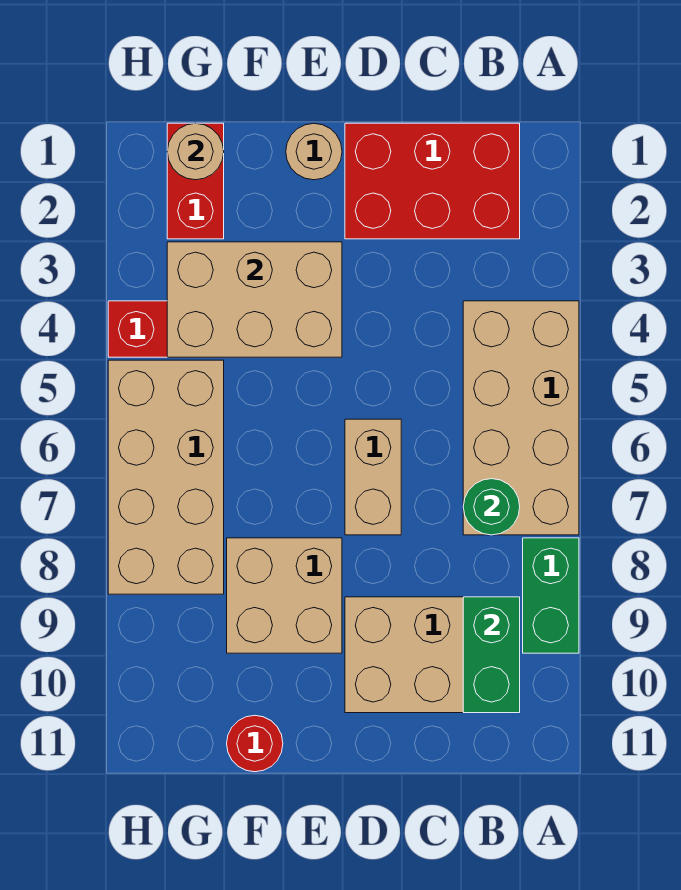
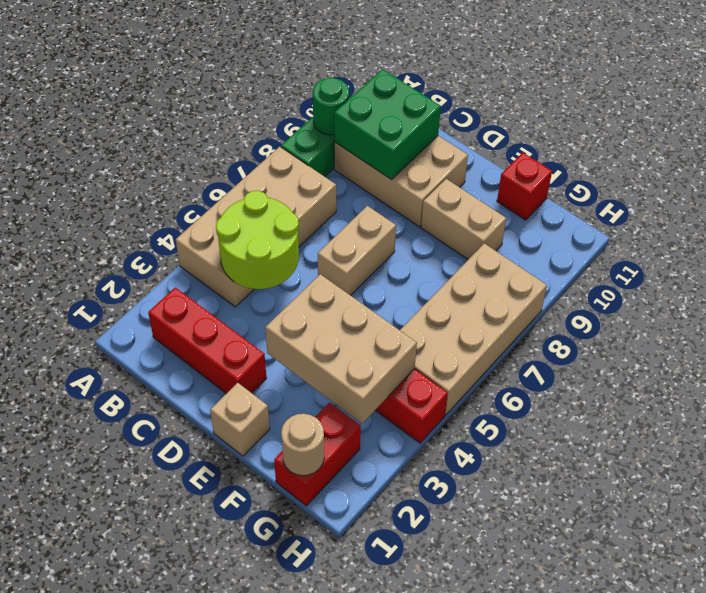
red brick B1:D2 level 1 -> red brick B2:D2 level 1
none -> lime round brick B4:C5 level 2
green round brick B7 level 2 -> green round brick A9 level 2
green brick B9:B10 level 2 -> green brick B9:C10 level 2
tan round brick E1 level 1 -> tan brick E1 level 1
tan brick E8:F9 level 1 -> tan brick E9:F9 level 1
red round brick F11 level 1 -> red brick F11 level 1

